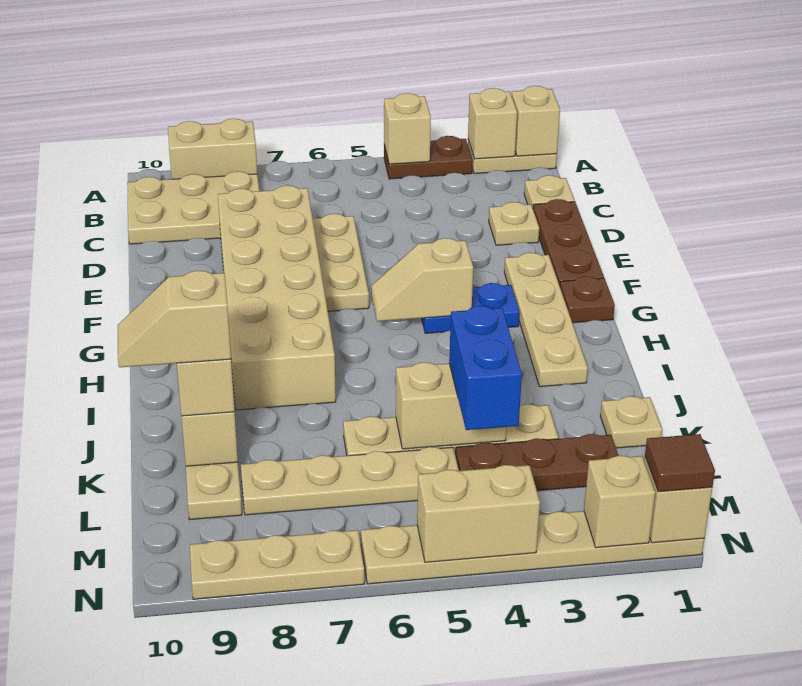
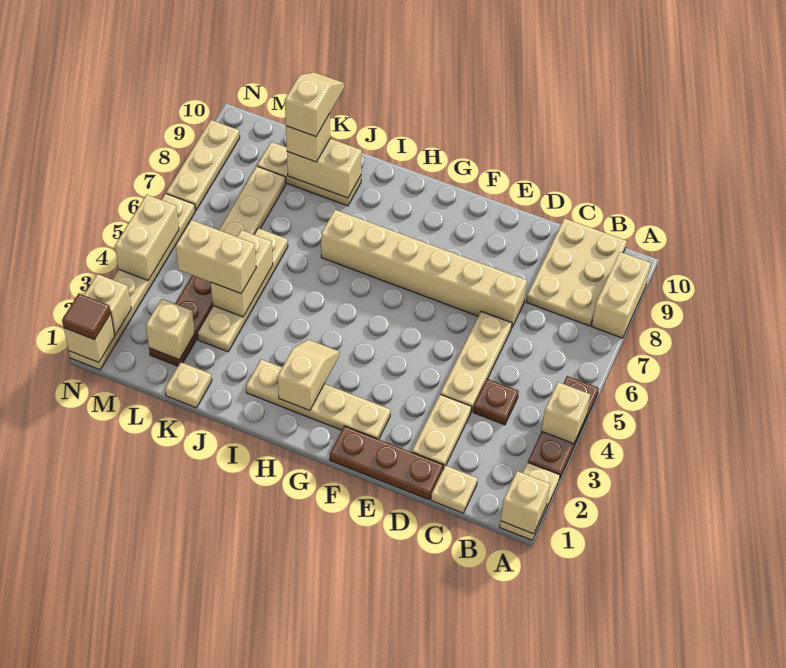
tan brick A2 level 2 -> tan brick L2 level 2
brown plate A3:A4 level 1 -> brown plate A3:A5 level 1
tan plate D2 level 1 -> tan plate D2:D3 level 1
tan plate D6:F6 level 1 -> tan plate D4:D6 level 1
tan brick D7:I8 level 1 -> tan brick D7:I7 level 1
brown plate G1 level 1 -> brown plate C4 level 1
blue plate G3:G4 level 1 -> none
tan slope G4:G5 level 2 top 4 -> tan slope H2:H3 level 2 top 2
blue brick K4:L4 level 3 -> tan brick K4:L4 level 3

